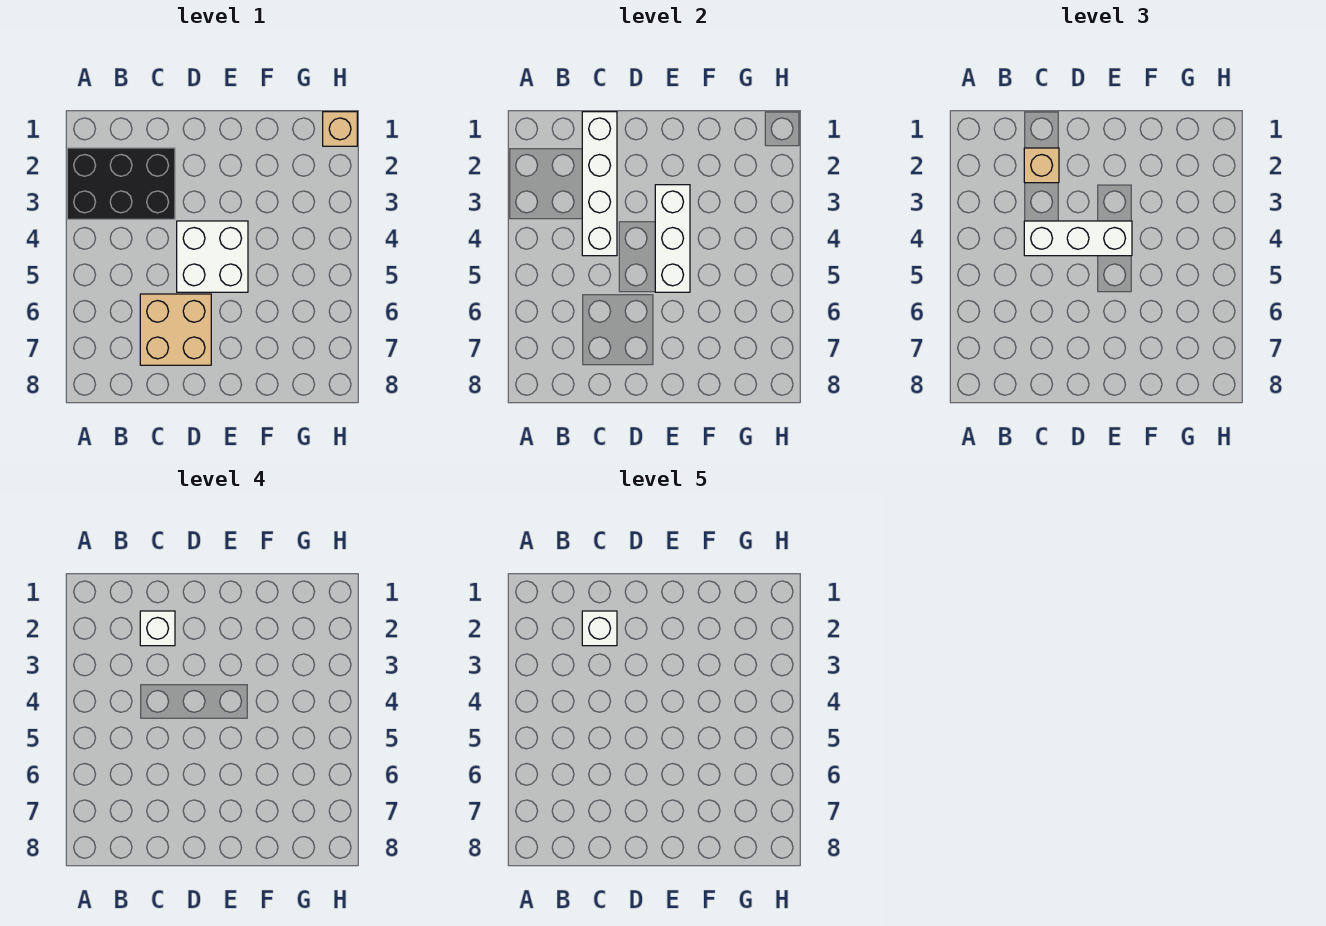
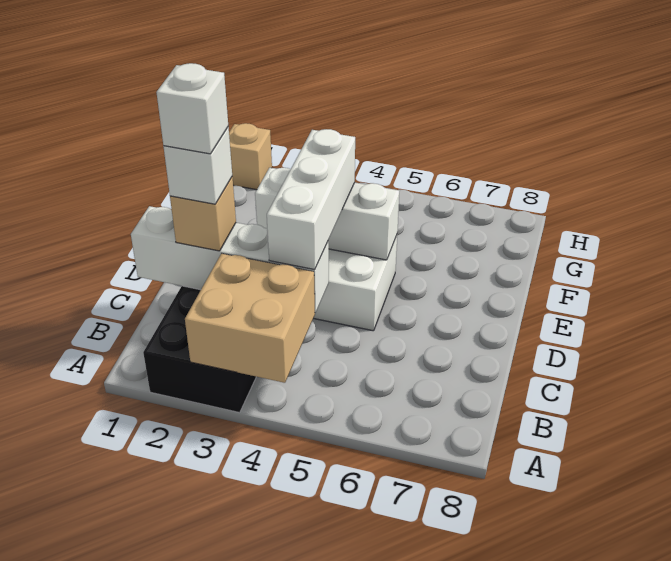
tan brick C6:D7 level 1 -> tan brick A3:B4 level 2

